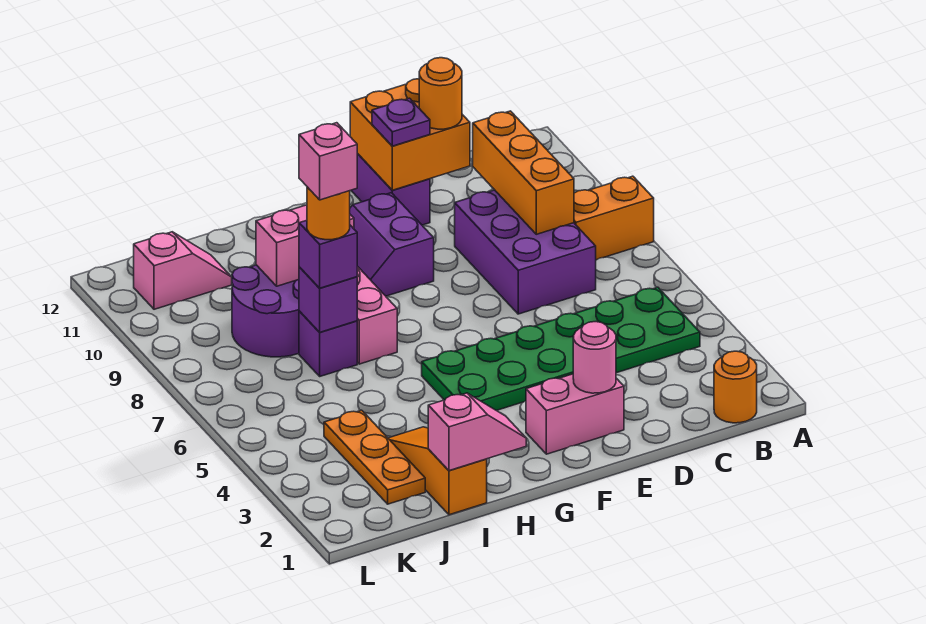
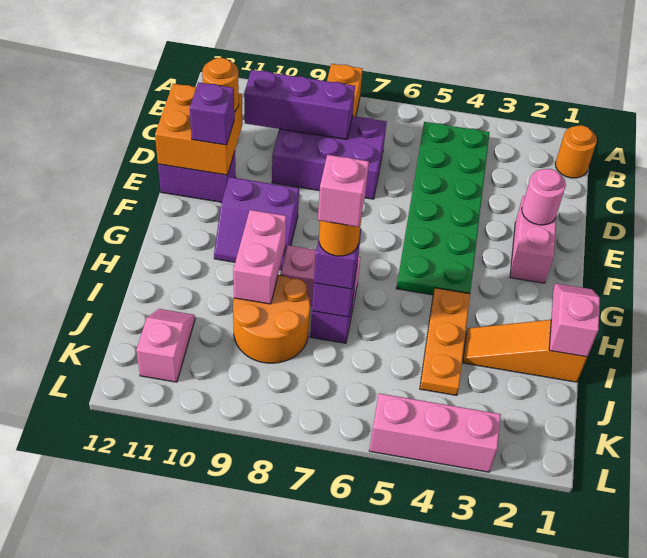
orange brick C8:C10 level 2 -> purple brick C8:C10 level 2
purple plate E11 level 3 -> purple brick E11 level 3
purple round brick I8:J9 level 1 -> orange round brick I8:J9 level 1
orange plate J2:J4 level 1 -> orange plate H4:J4 level 1
none -> pink brick L3:L5 level 1

